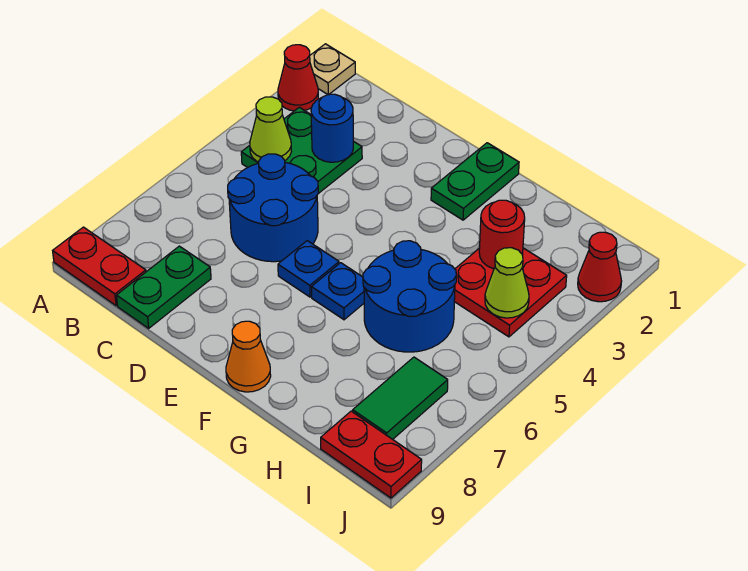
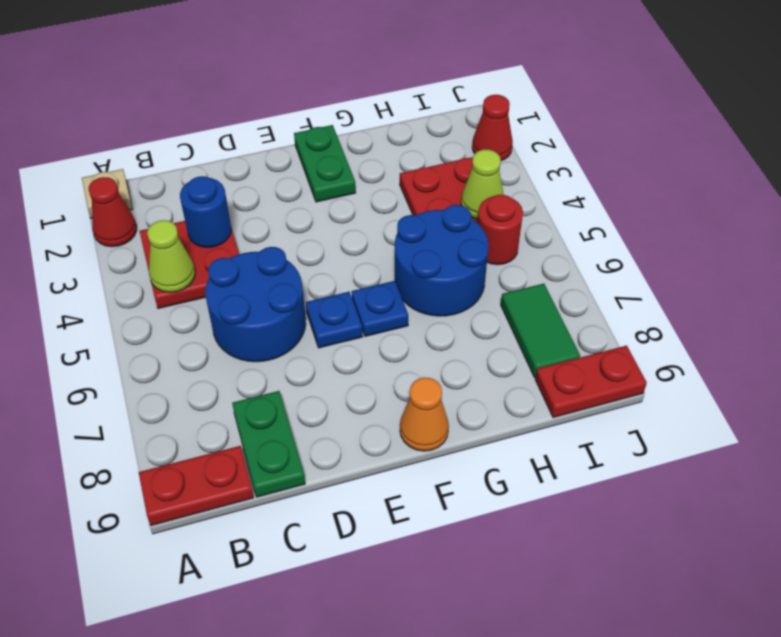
green plate B3:C4 level 1 -> red plate B3:C4 level 1
red round brick H3 level 2 -> red round brick I5 level 1

